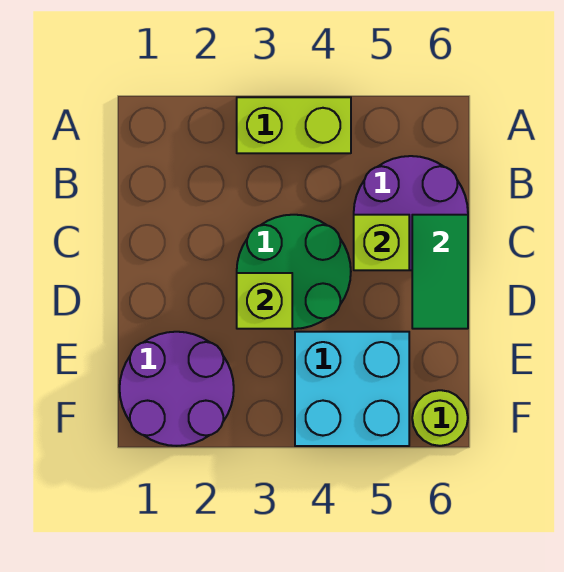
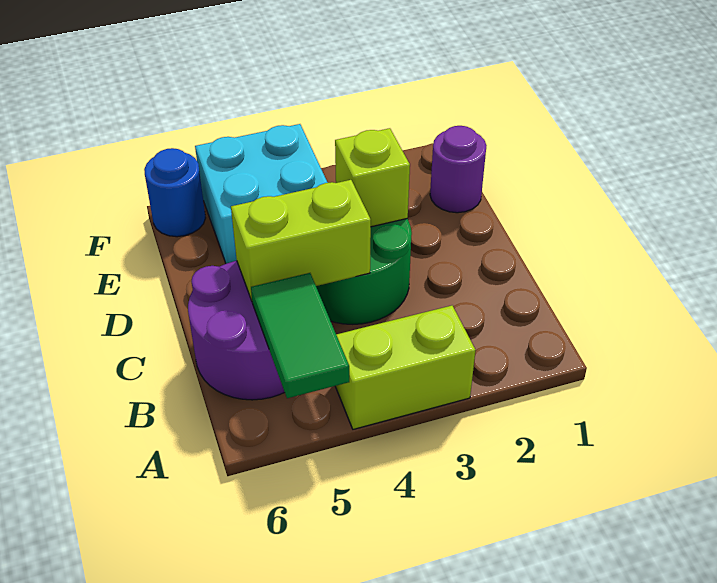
lime brick C5 level 2 -> lime brick C4:C5 level 2
green tile C6:D6 level 2 -> green tile A5:B5 level 2
purple round brick E1:F2 level 1 -> purple round brick E1 level 1
lime round brick F6 level 1 -> blue round brick F6 level 1

